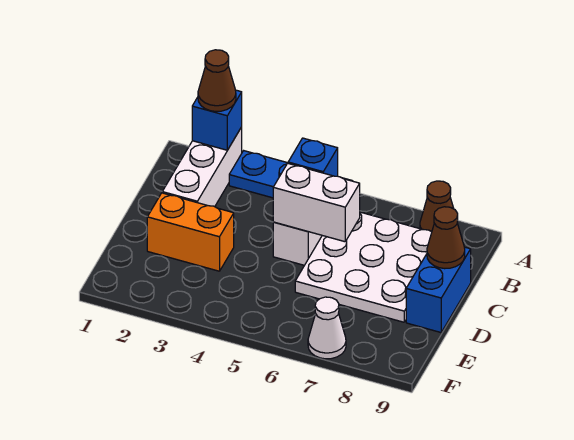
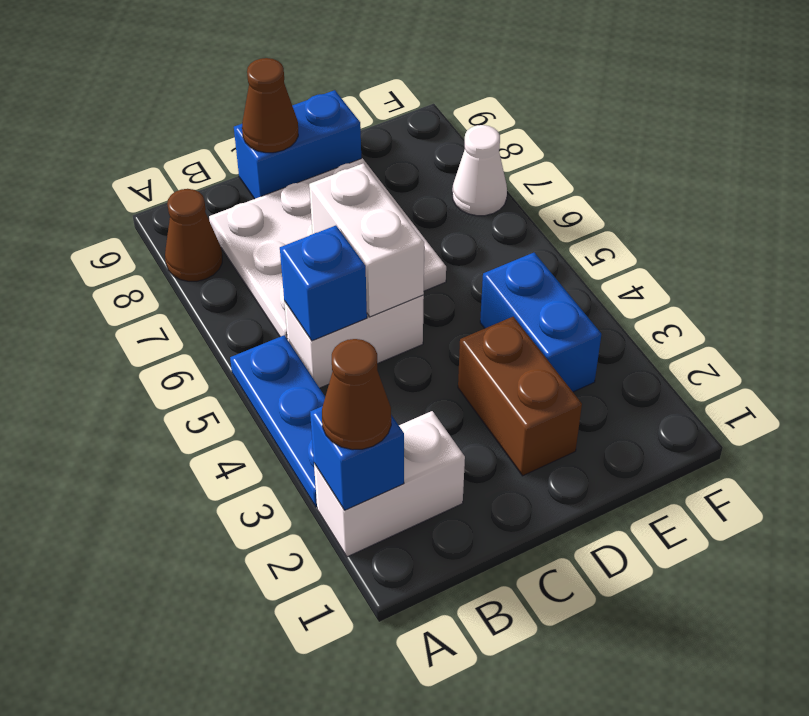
white brick A2:C2 level 1 -> white brick A2:B2 level 1
orange brick D2:D3 level 1 -> brown brick D2:D3 level 1
none -> blue brick E3:E4 level 1

